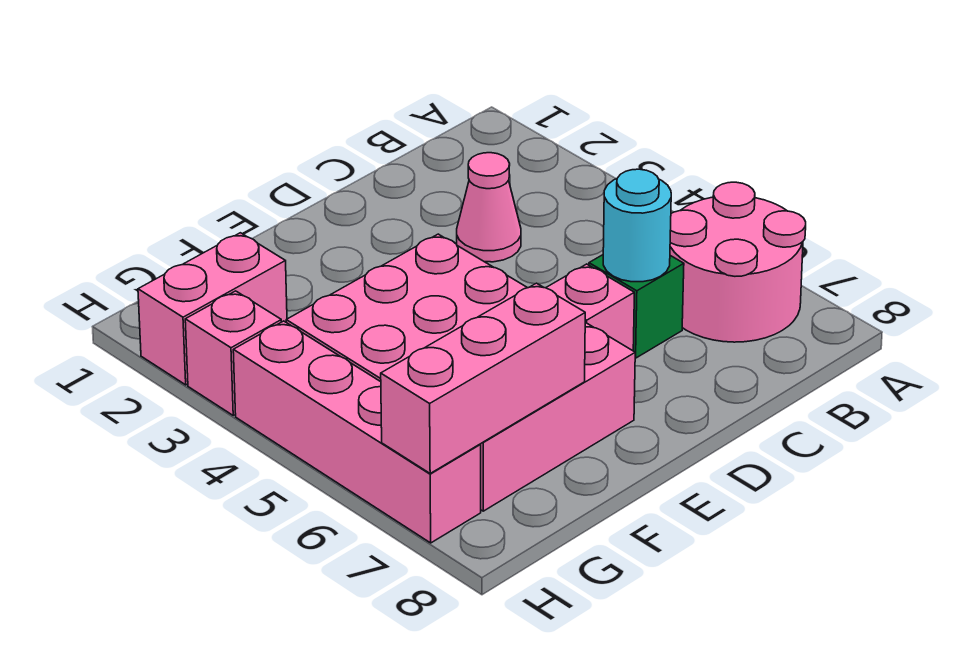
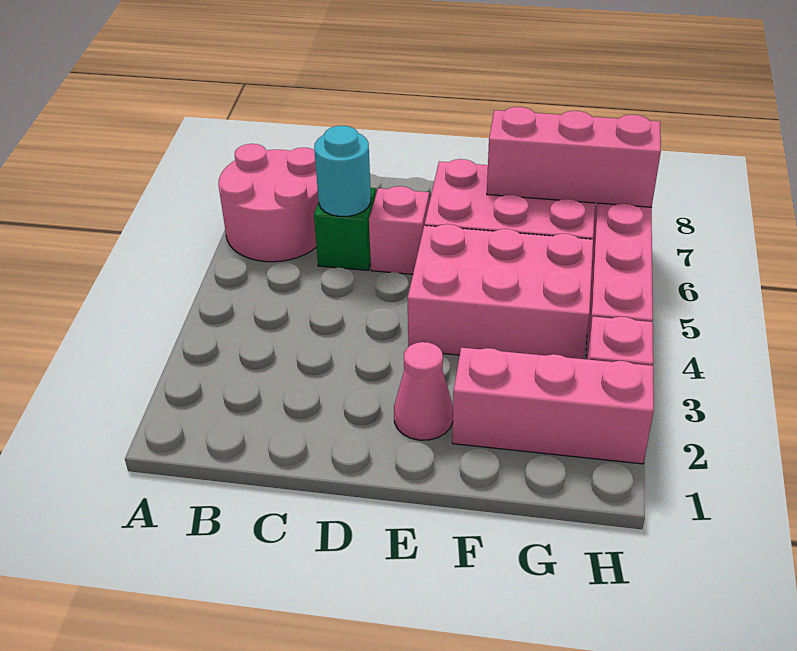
pink cone C3 level 1 -> pink cone E2 level 1
pink brick G2:H2 level 1 -> pink brick F2:H2 level 1

